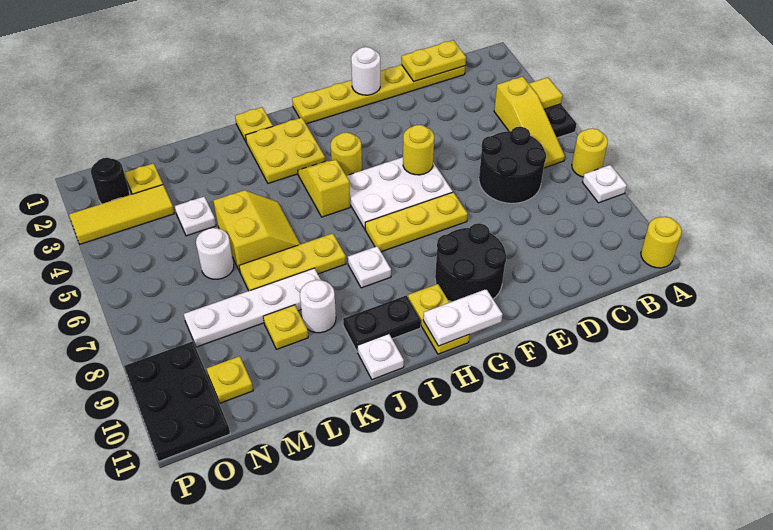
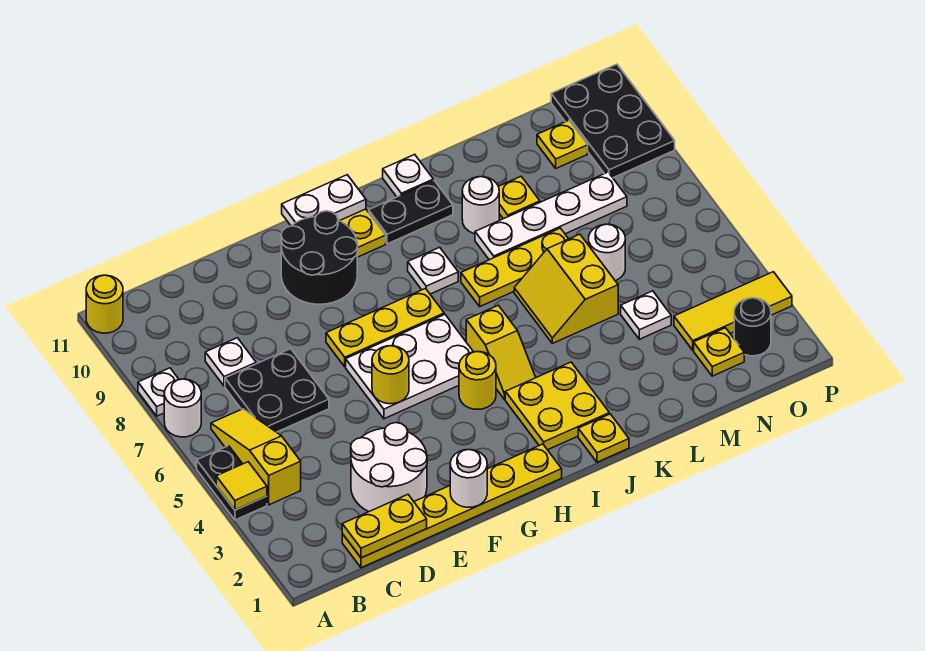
yellow round brick A7 level 1 -> white round brick A7 level 1
black round brick C6:D7 level 1 -> black plate C6:D7 level 1
none -> white plate C8 level 1
none -> white round brick D2:E3 level 1

